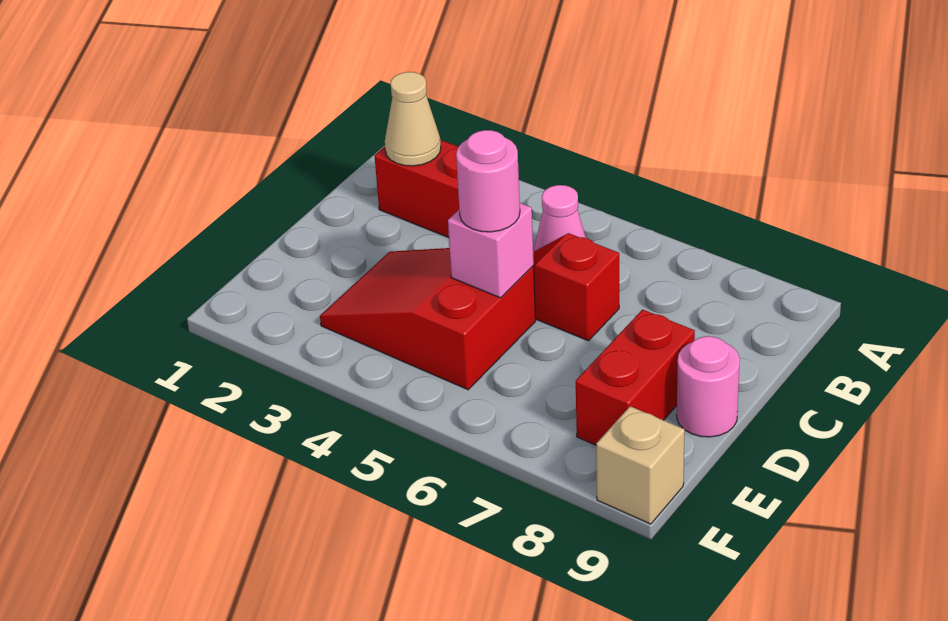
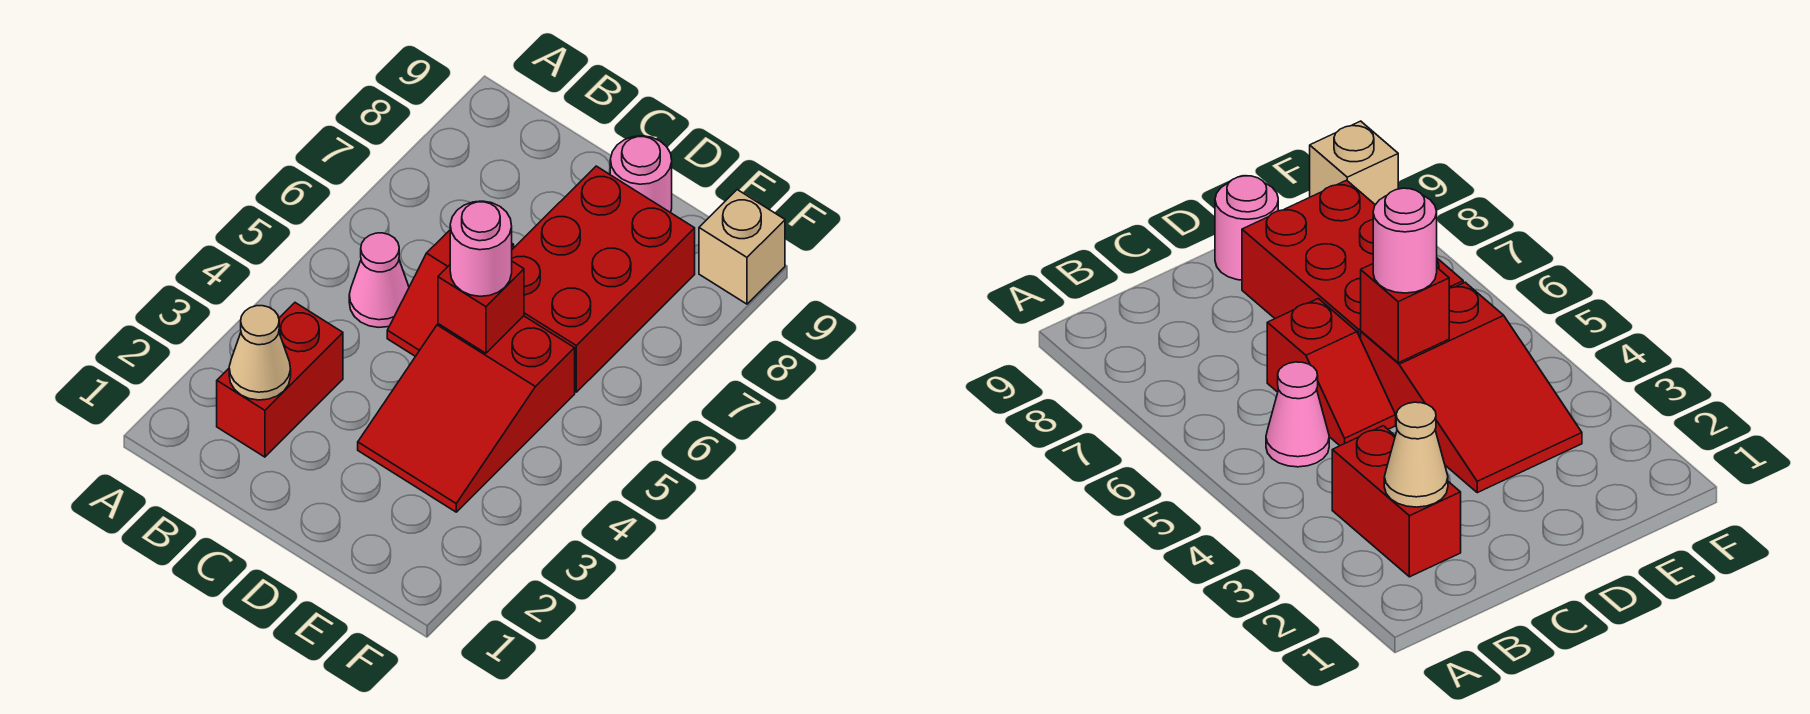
pink brick D5 level 2 -> red brick D5 level 2
red brick D8:E8 level 1 -> red brick D6:E8 level 1

